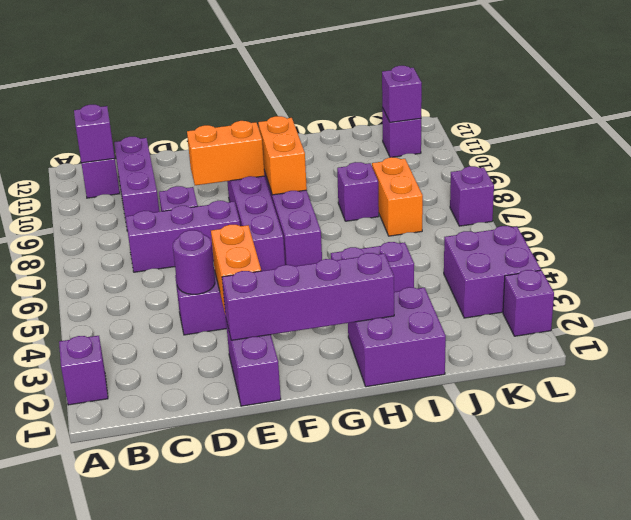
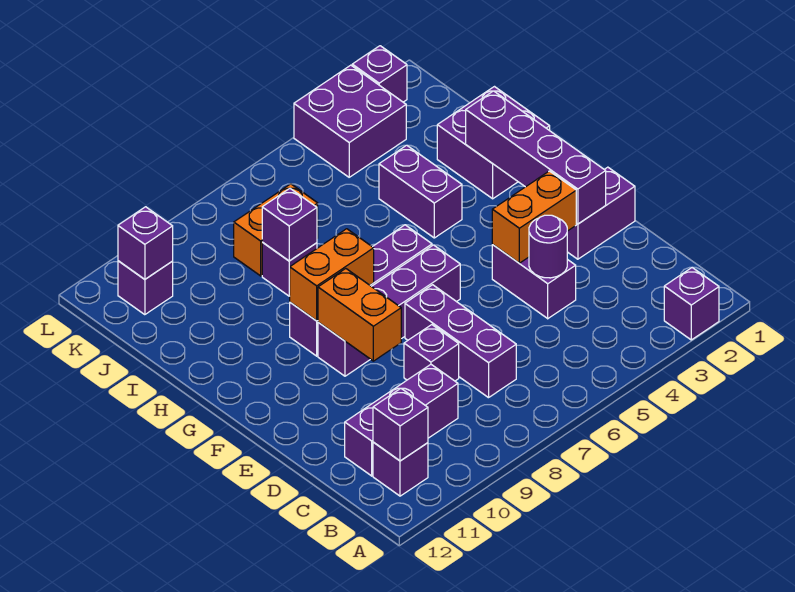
purple brick L7 level 1 -> purple brick I8 level 2

